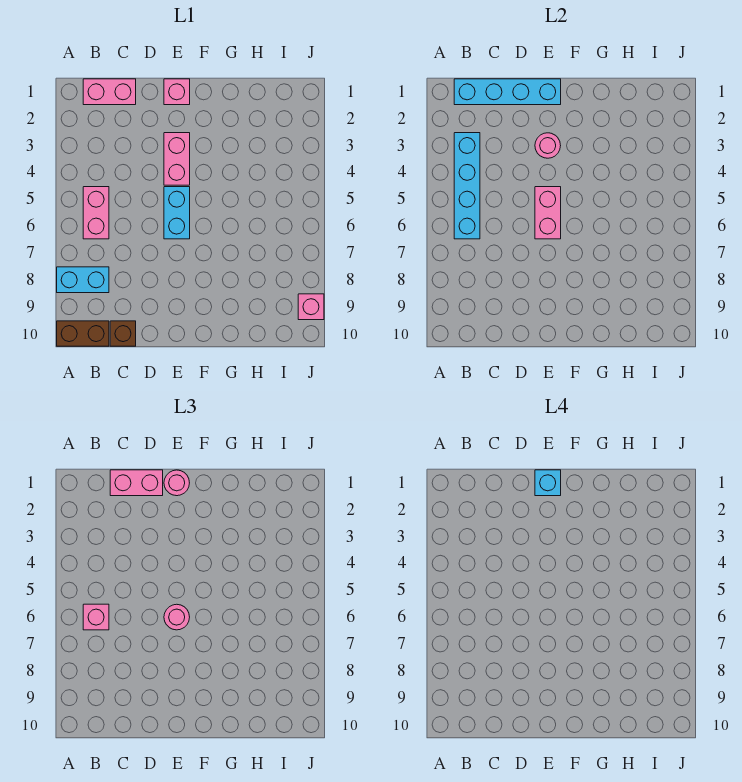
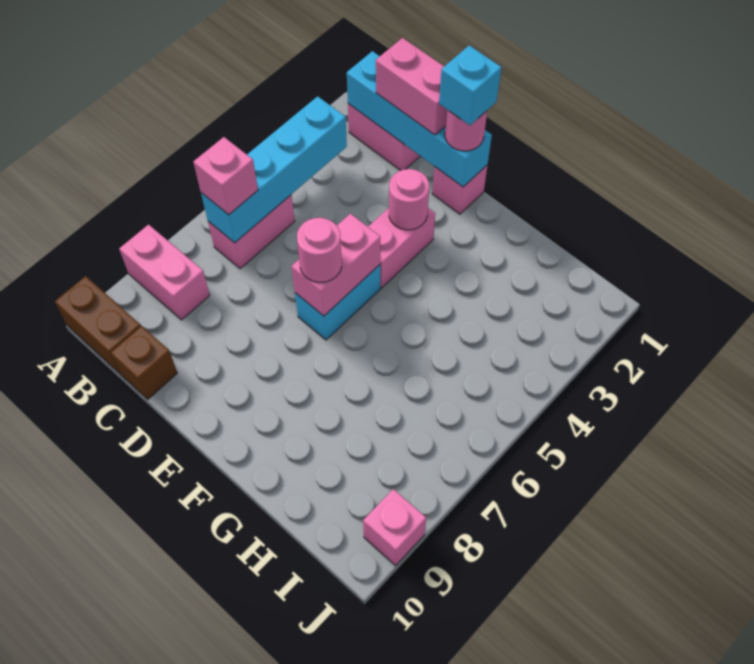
cyan brick A8:B8 level 1 -> pink brick A8:B8 level 1

